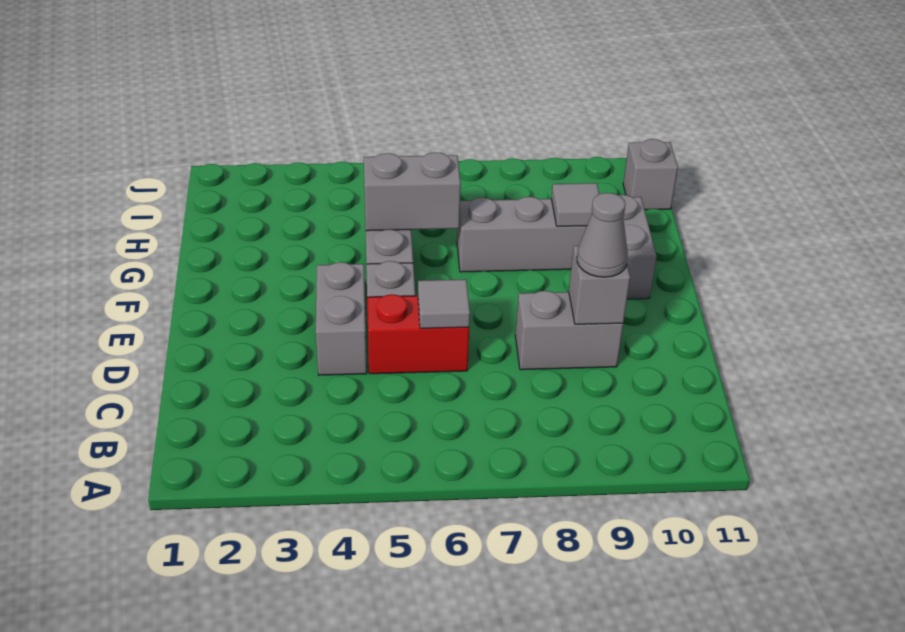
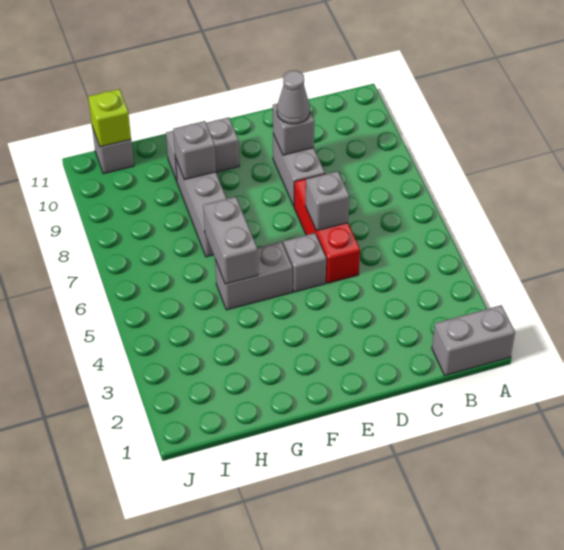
grey brick D4:E4 level 1 -> grey brick A1:B1 level 1
red brick D5:D6 level 1 -> red brick D5:D7 level 1
grey tile D6 level 2 -> grey brick D6 level 2
grey tile G9 level 2 -> grey brick G9 level 2
none -> lime brick I11 level 2

